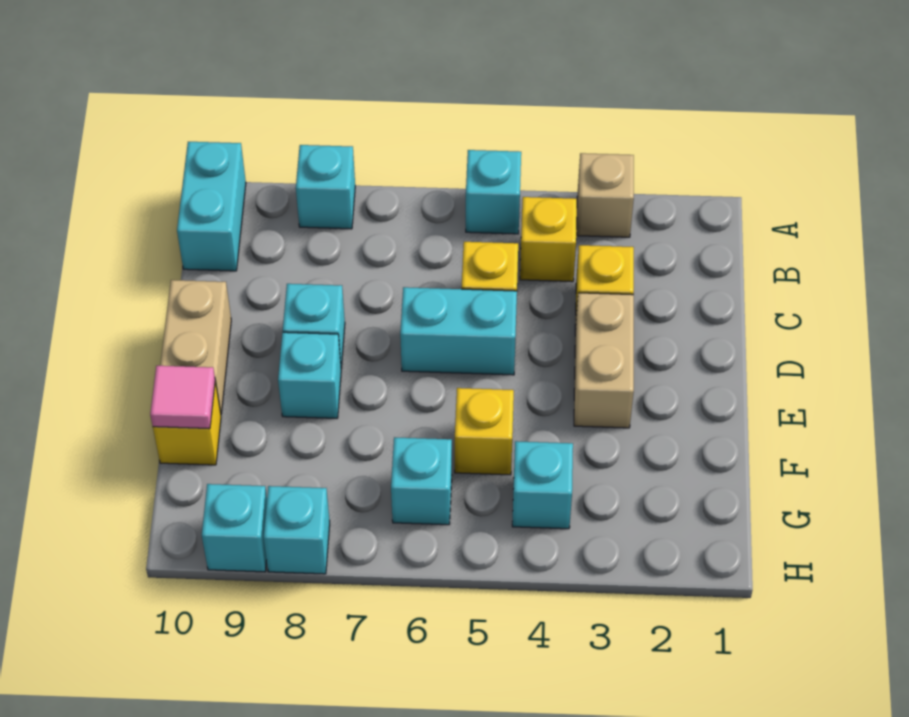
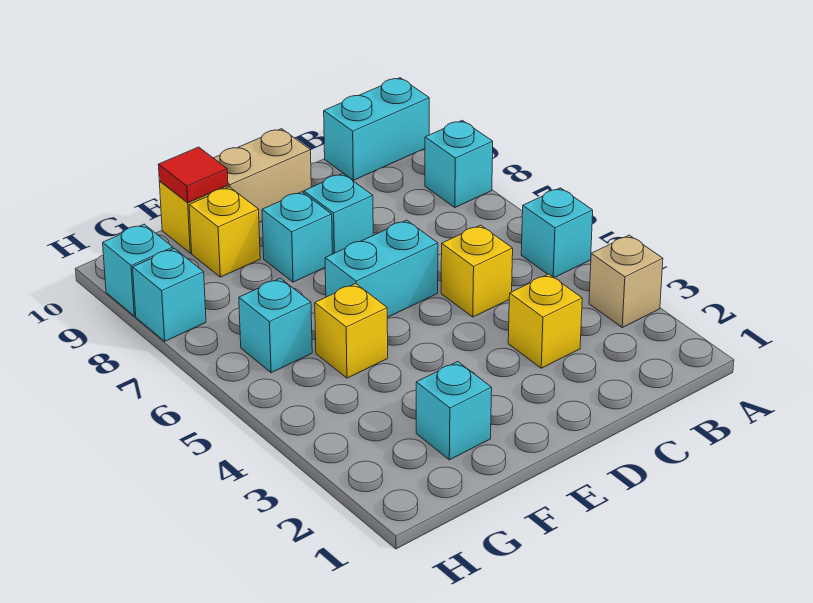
yellow brick B4 level 1 -> yellow brick F9 level 1
tan brick D3:E3 level 1 -> none
cyan brick D5:D6 level 1 -> cyan brick D6:E6 level 1
pink tile F10 level 2 -> red tile F10 level 2
cyan brick G4 level 1 -> cyan brick F2 level 1

